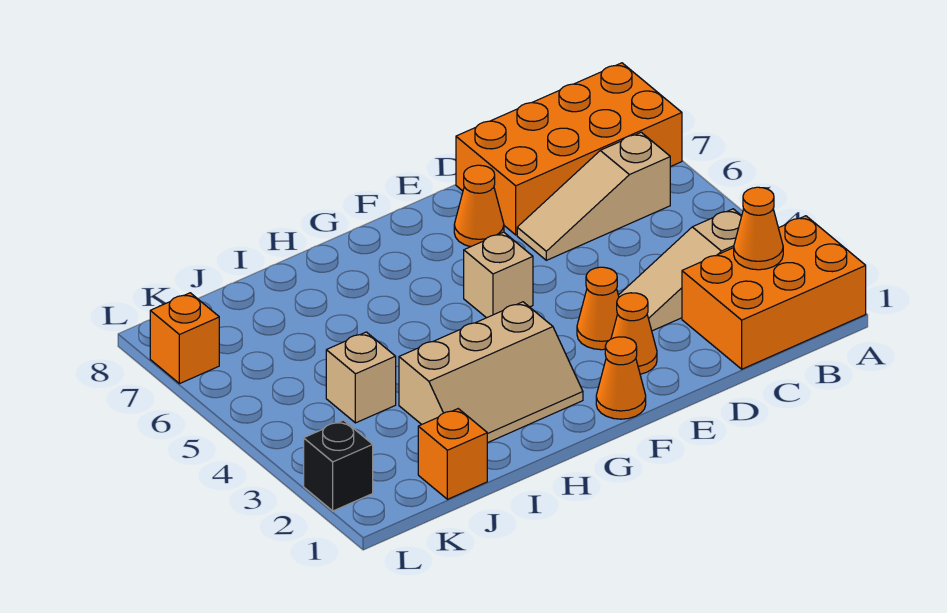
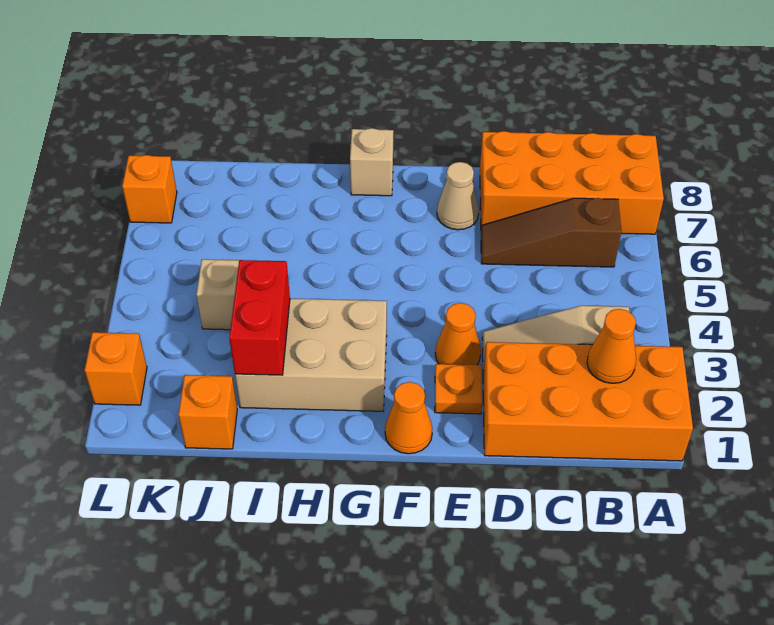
orange brick A1:C2 level 1 -> orange brick A1:D2 level 1
tan slope B6:D6 level 1 top B -> brown slope B6:D6 level 1 top B
orange cone E2 level 1 -> orange plate E2 level 1
orange cone E7 level 1 -> tan cone E7 level 1
tan brick F5 level 1 -> tan brick G8 level 1
tan slope G2:I3 level 1 top 3 -> tan brick G2:I3 level 1
none -> red brick I2:I3 level 2
black brick L2 level 1 -> orange brick L2 level 1

